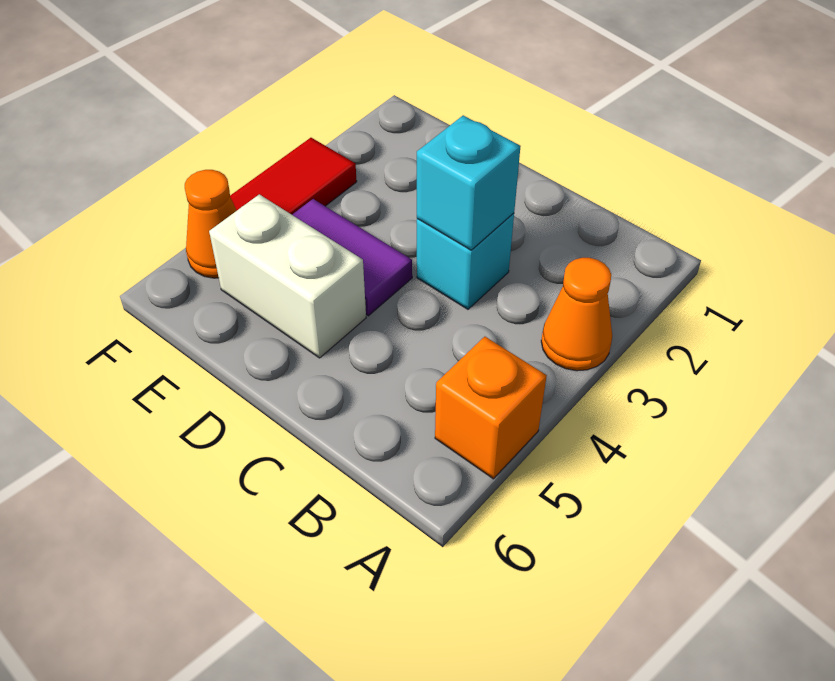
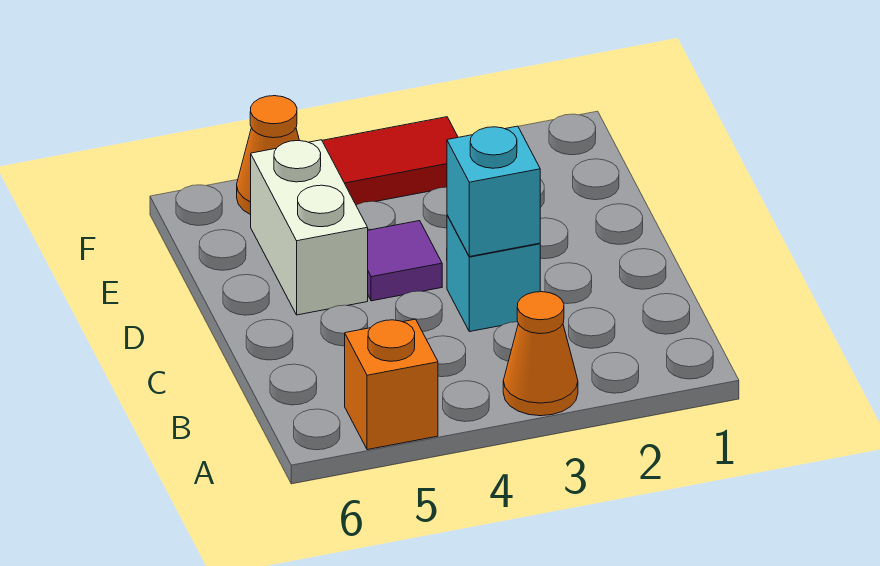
purple tile D4:E4 level 1 -> purple tile D4 level 1

